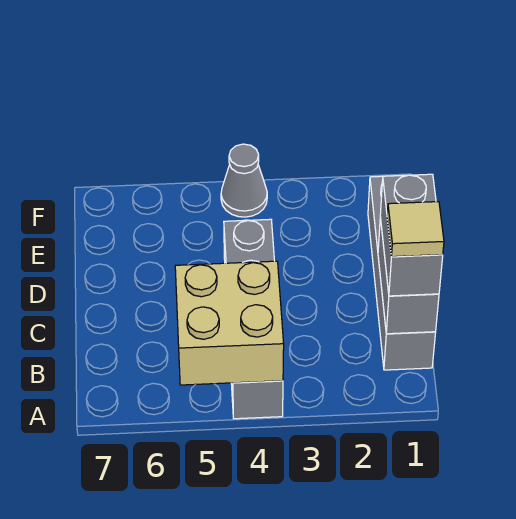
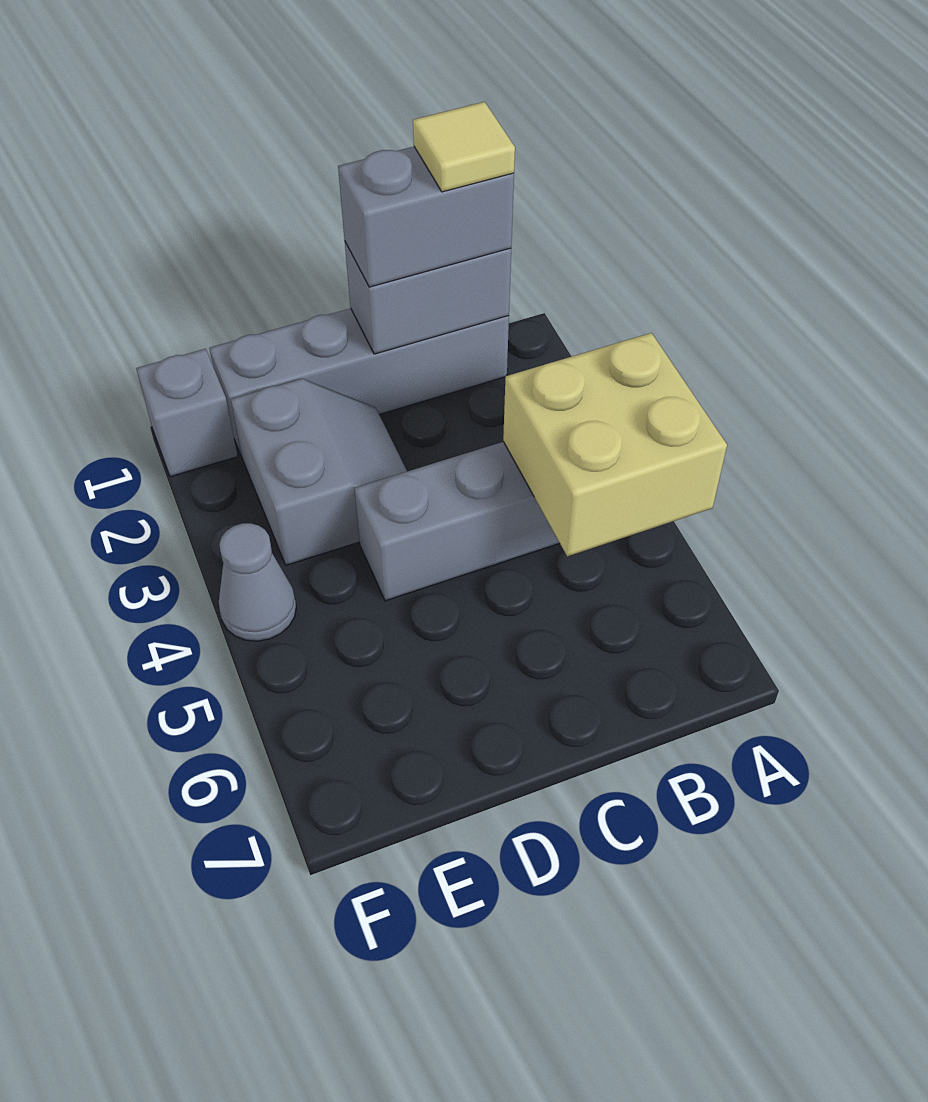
none -> grey slope D2:E3 level 1 top E
none -> grey brick F1 level 1

